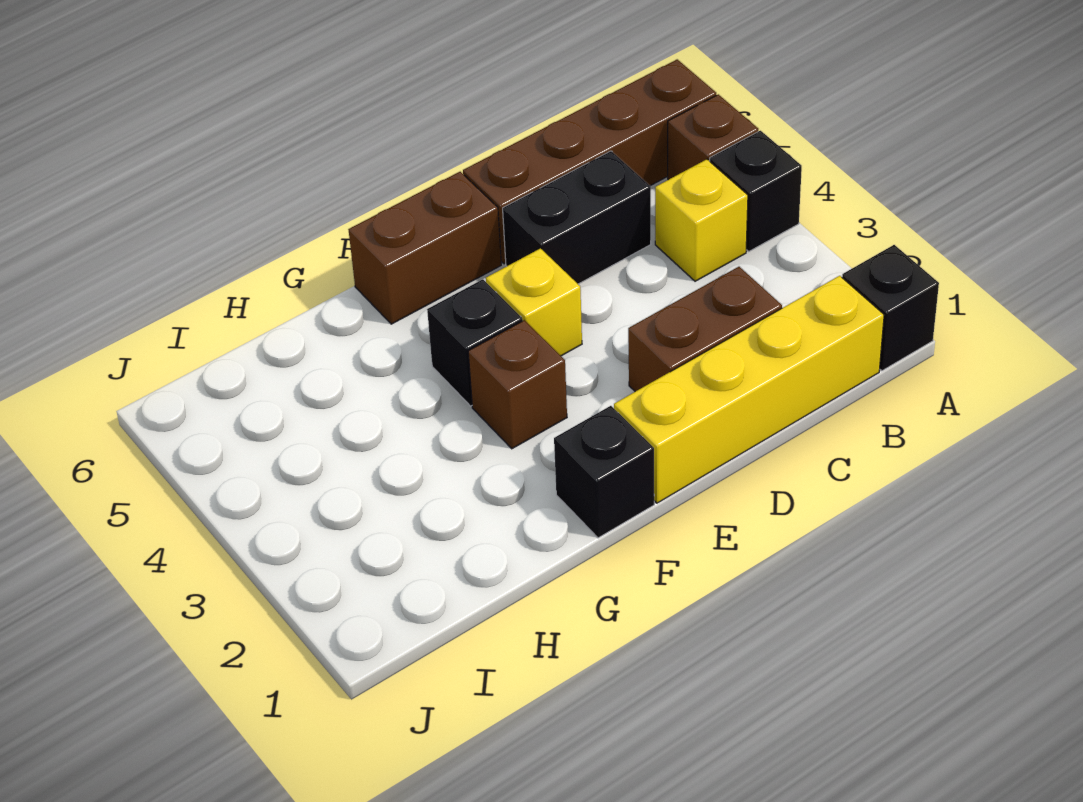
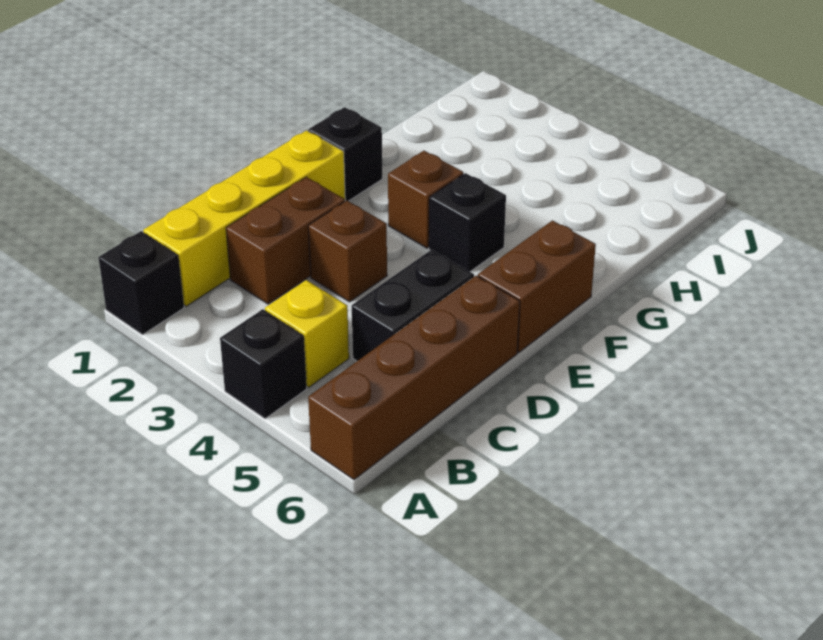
brown brick A5 level 1 -> brown brick D3 level 1
yellow brick E4 level 1 -> none

